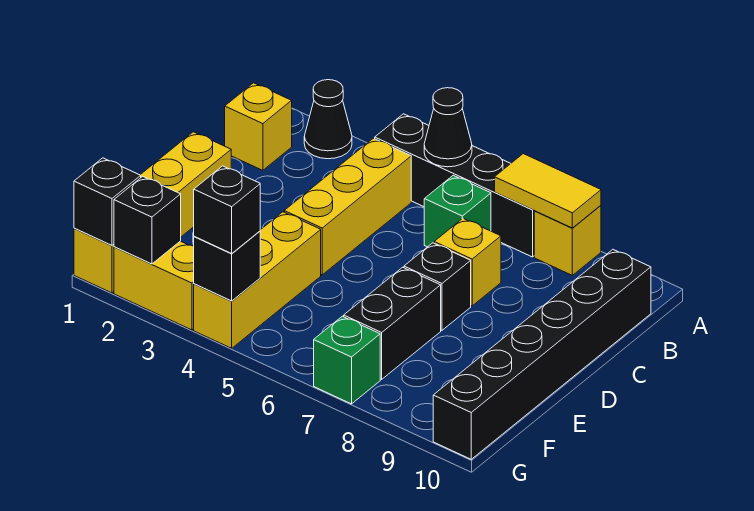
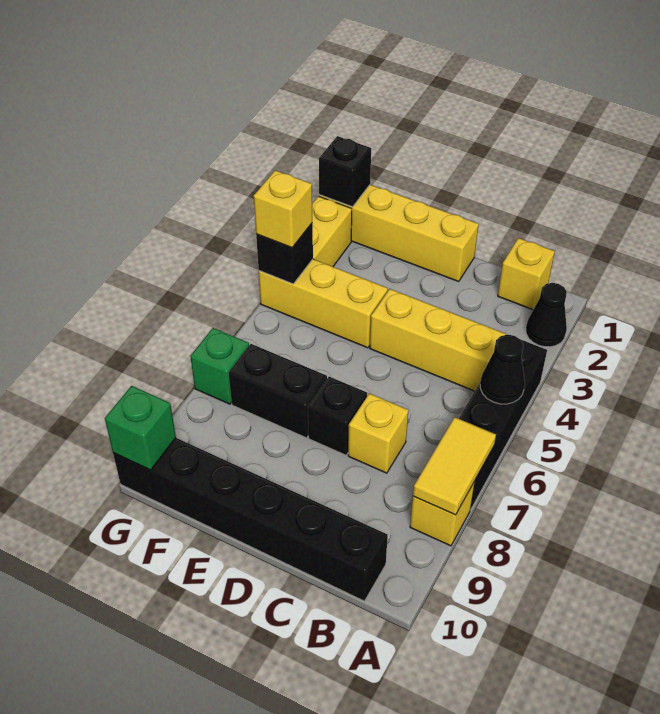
green brick B6 level 1 -> green brick G10 level 2
black brick G2 level 2 -> none
black brick G4 level 3 -> yellow brick G4 level 3

